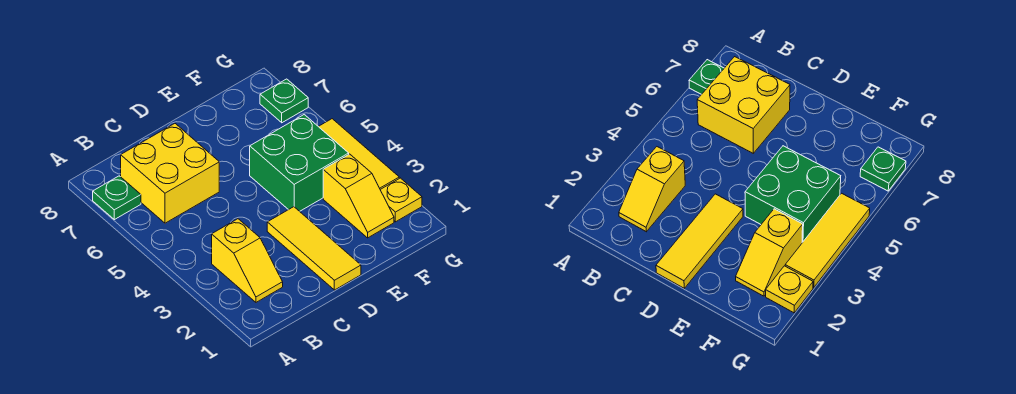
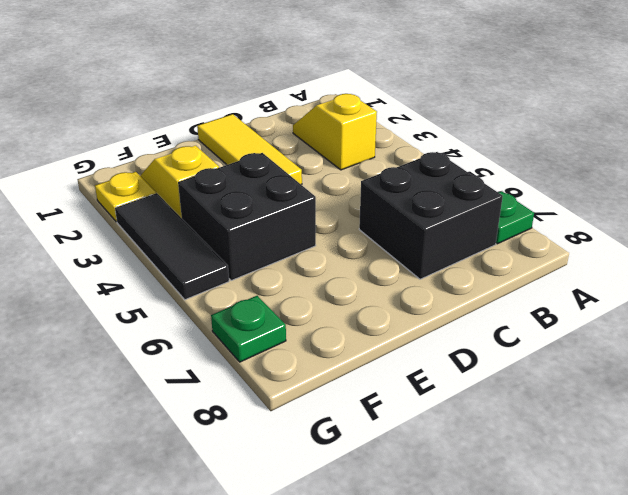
yellow brick B6:C7 level 1 -> black brick B6:C7 level 1
green brick E4:F5 level 1 -> black brick E4:F5 level 1
yellow tile G3:G5 level 1 -> black tile G3:G5 level 1

